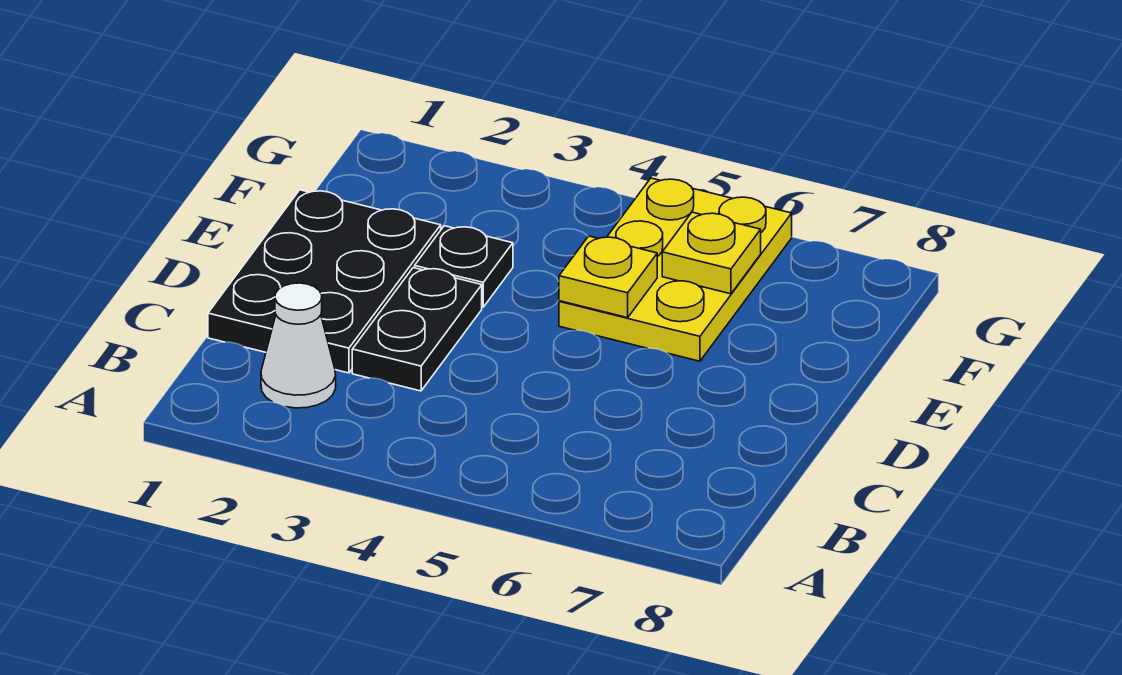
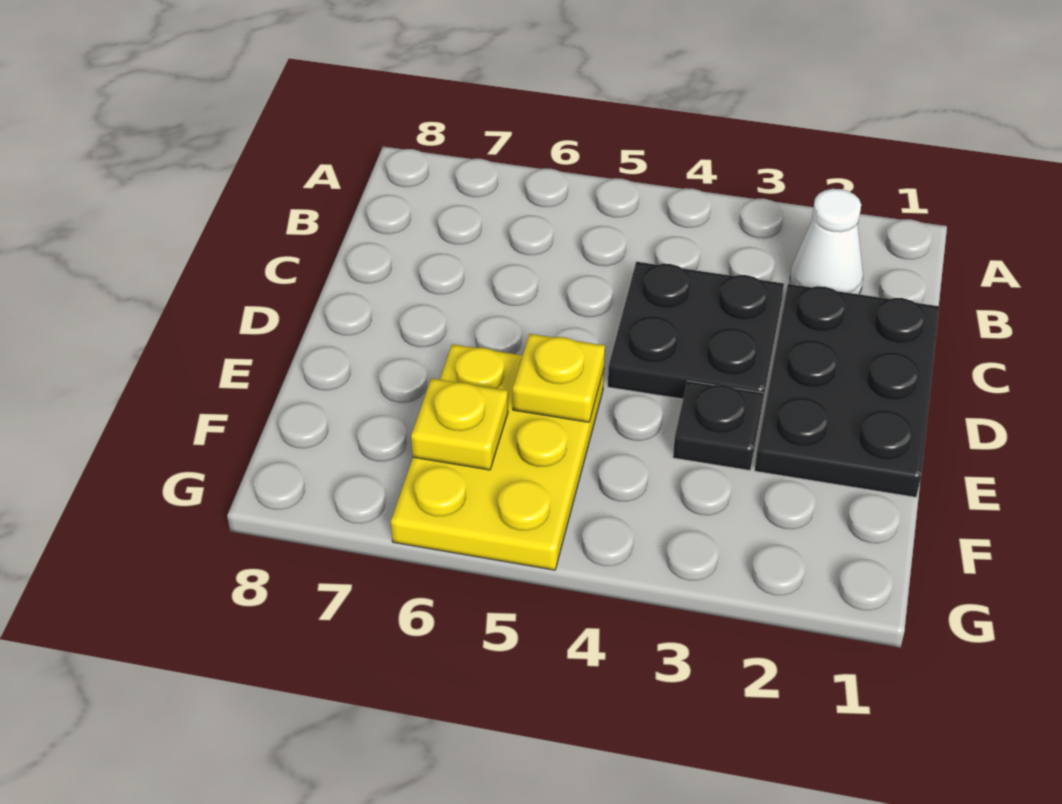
black plate C3:D3 level 1 -> black plate C3:D4 level 1

